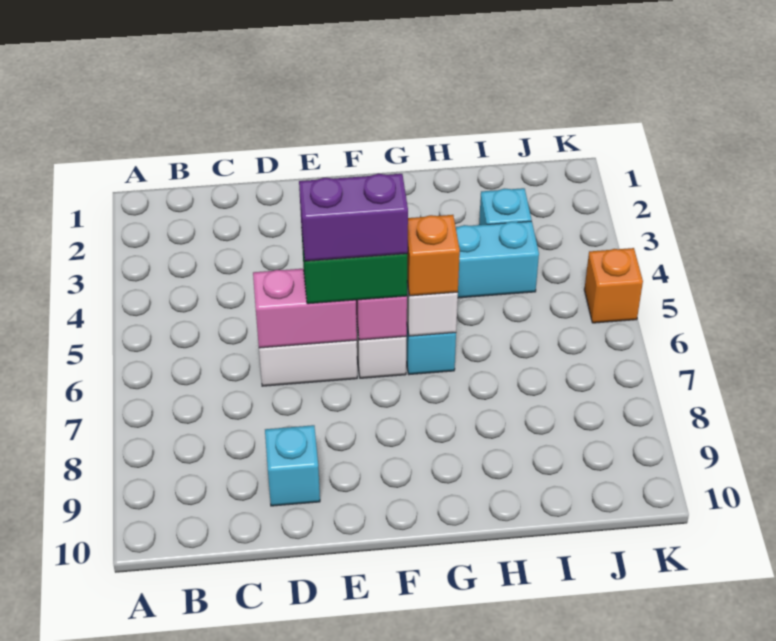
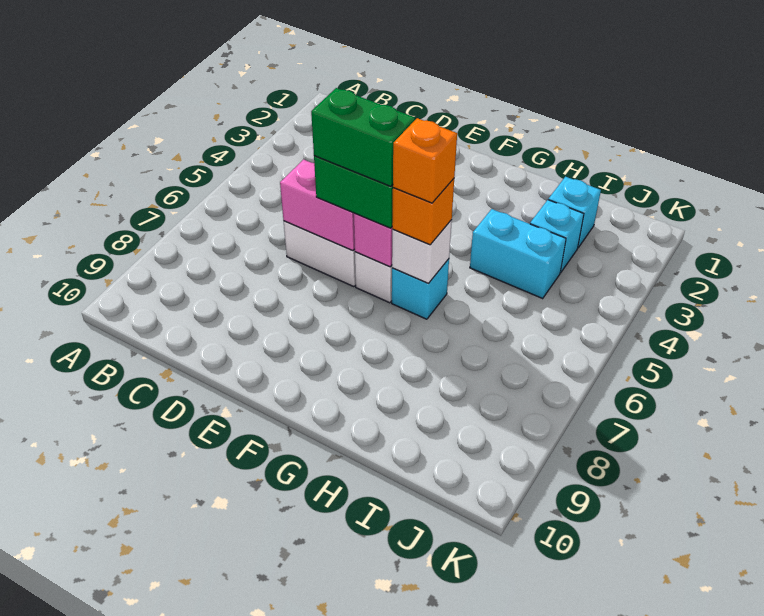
cyan brick D9 level 1 -> cyan brick I2 level 1
purple brick E6:F6 level 4 -> green brick E6:F6 level 4
orange brick K5 level 1 -> orange brick G6 level 4

